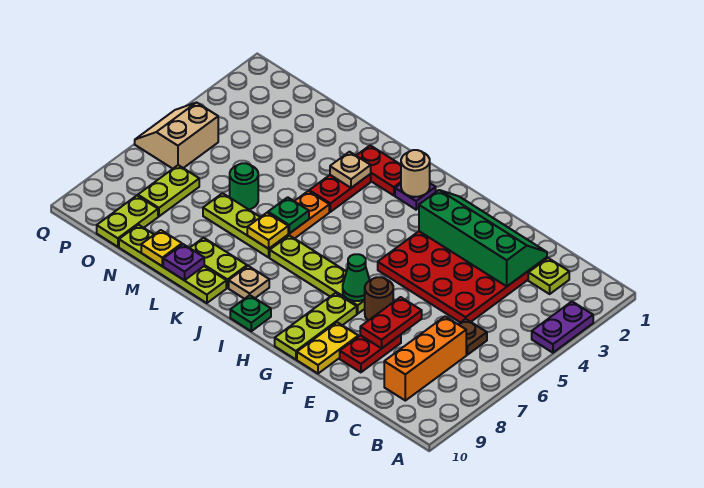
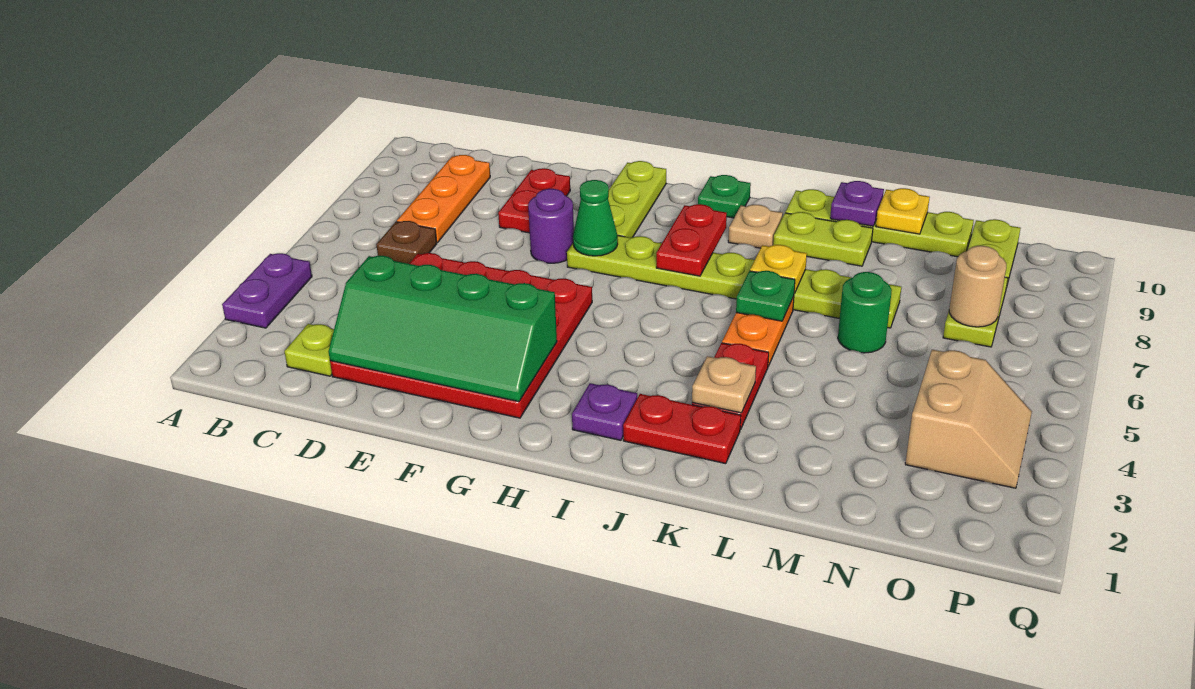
orange brick C7:C9 level 1 -> orange plate C7:C9 level 1
red plate E7:E8 level 2 -> red plate I7:I8 level 2
brown round brick F7 level 1 -> purple round brick F7 level 1
yellow plate F9:F10 level 1 -> none
tan round brick I2 level 2 -> tan round brick O7 level 2
tan slope P5:Q6 level 1 top P -> tan slope O3:P4 level 1 top O

